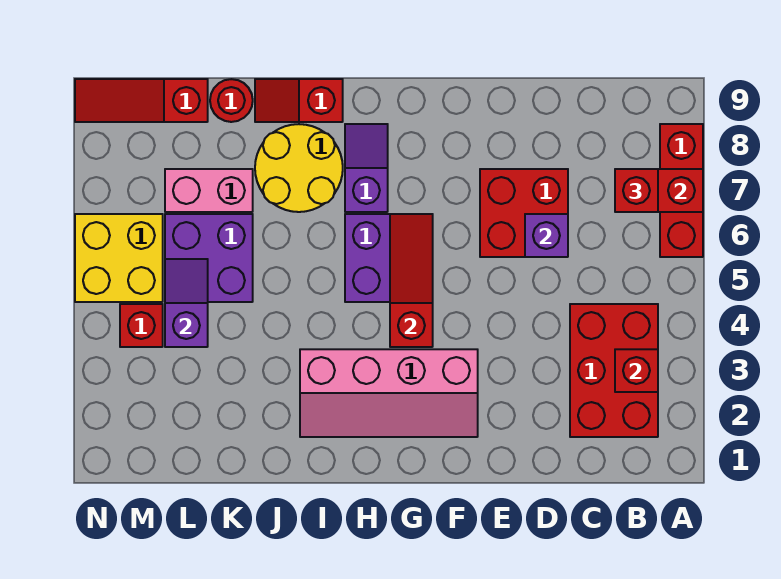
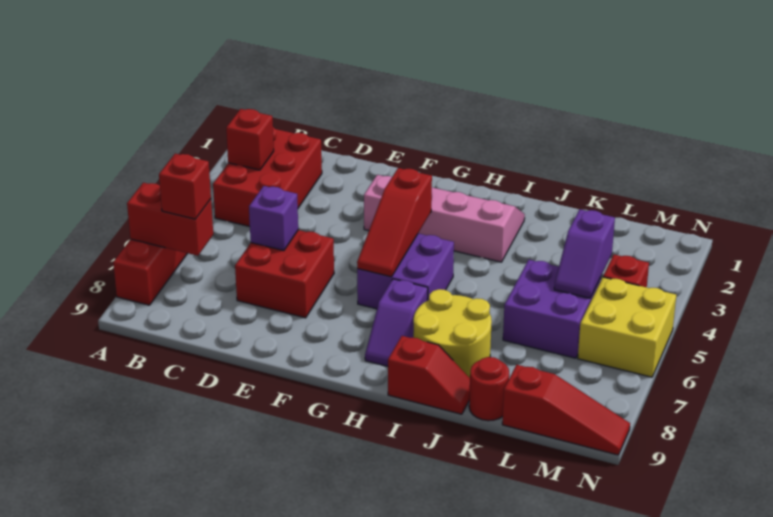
pink brick K7:L7 level 1 -> none

